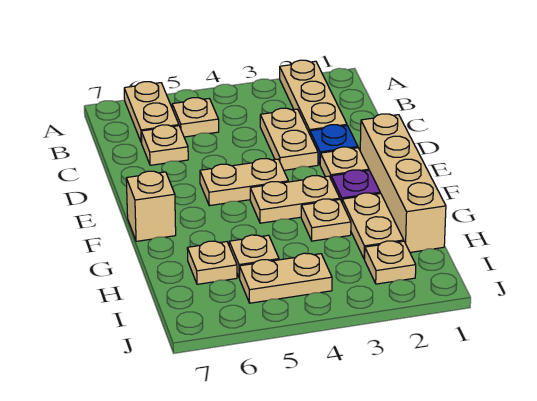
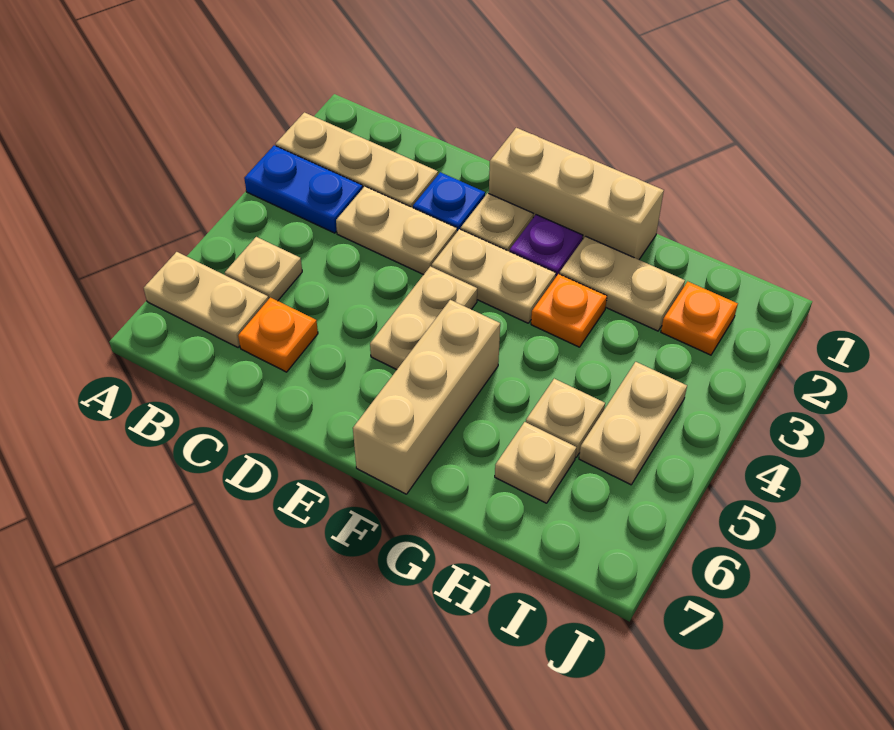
none -> blue plate A3:B3 level 1
tan plate C6 level 1 -> orange plate C6 level 1
tan brick E1:H1 level 1 -> tan brick E1:G1 level 1
tan plate F3:F4 level 1 -> tan plate E3:F3 level 1
tan brick F7 level 1 -> tan brick F5:F7 level 1
tan plate G3 level 1 -> orange plate G3 level 1
tan plate I2 level 1 -> orange plate I2 level 1

